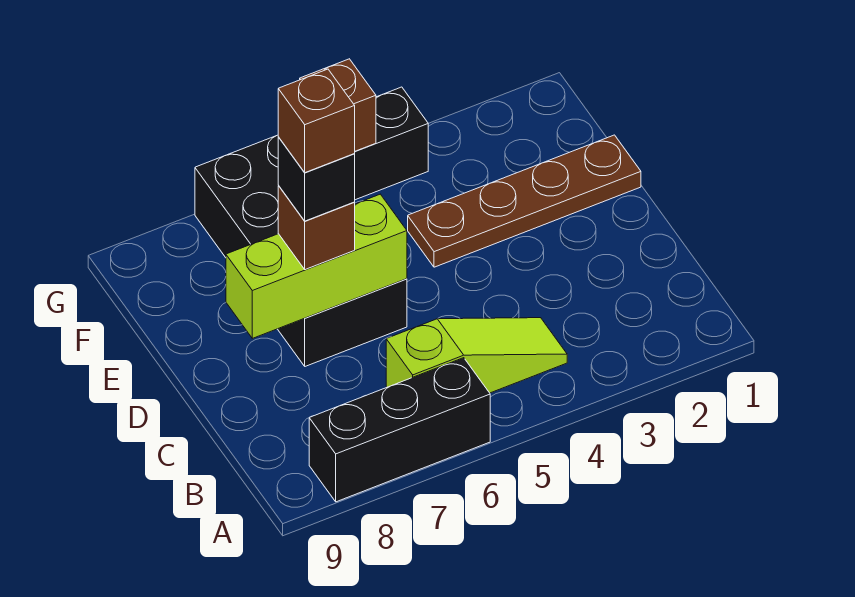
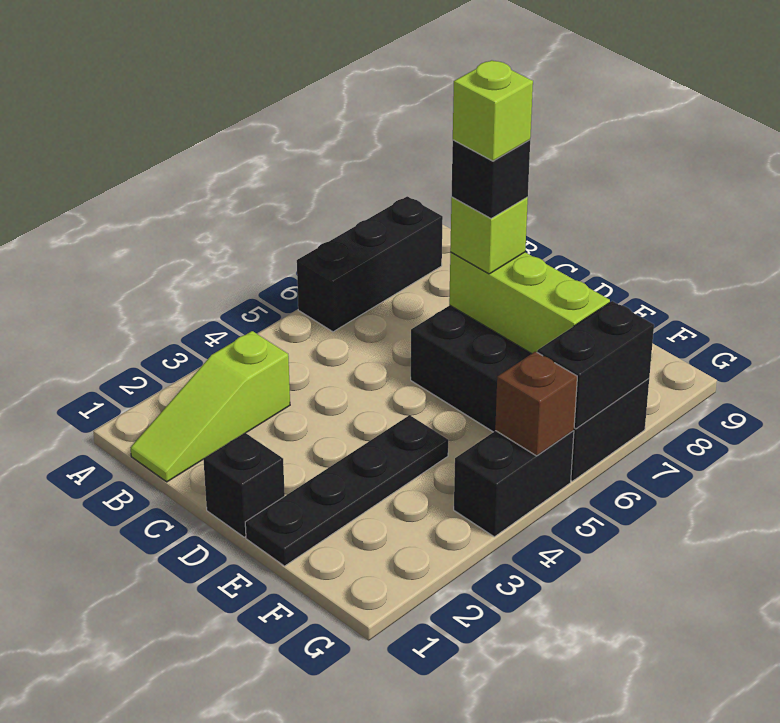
lime slope B4:B6 level 1 top 6 -> lime slope B1:B3 level 1 top 3
none -> black brick D1 level 1
lime brick D6:D8 level 2 -> lime brick D7:F7 level 2
brown brick D7 level 3 -> lime brick D7 level 3
brown brick D7 level 5 -> lime brick D7 level 5
brown plate E1:E4 level 1 -> black plate E1:E4 level 1
none -> black brick G6:G7 level 2

